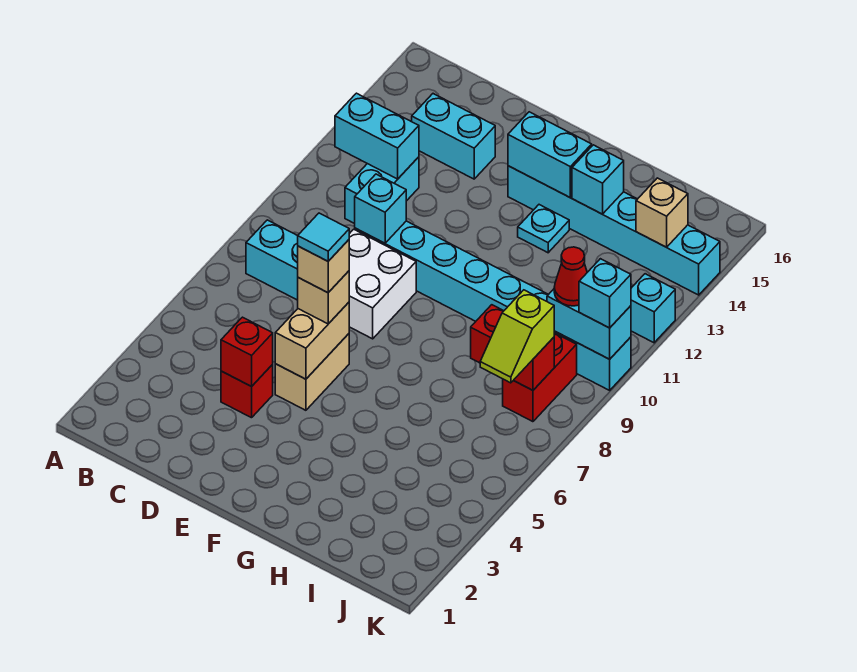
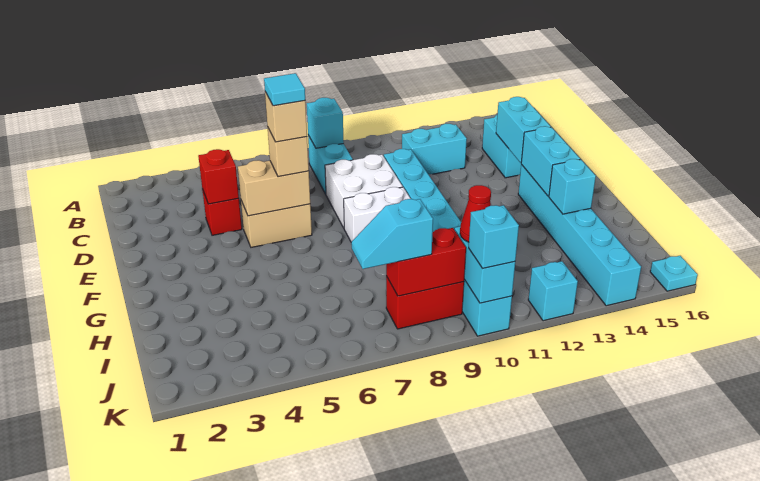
cyan brick B12:C12 level 2 -> cyan brick D14:E14 level 2
cyan brick D10 level 2 -> cyan brick B8 level 2
none -> white brick F8:F9 level 1
cyan plate G13 level 1 -> cyan plate K16 level 1
red brick I8:J8 level 2 -> red brick J8:J9 level 2
lime slope J7:J8 level 3 top 8 -> cyan slope J7:J8 level 3 top 8
tan brick J14 level 2 -> none

